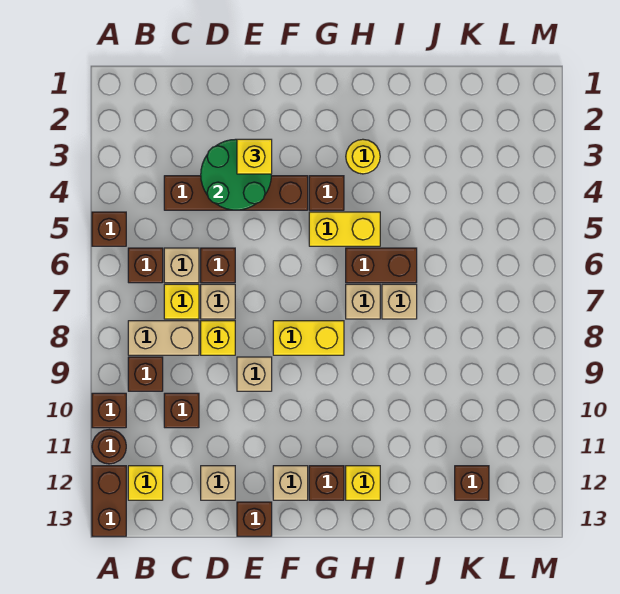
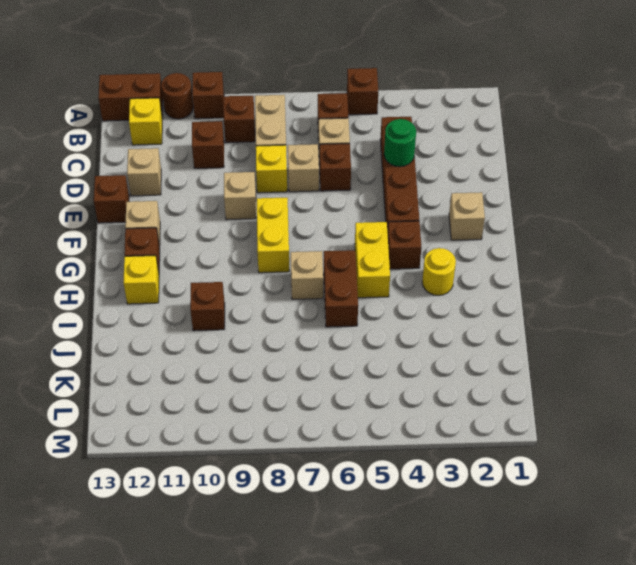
yellow brick C7 level 1 -> none
green round brick D3:E4 level 2 -> green round brick D4 level 2
yellow brick E3 level 3 -> none
tan brick I7 level 1 -> tan brick F2 level 1
brown brick K12 level 1 -> brown brick I10 level 1

